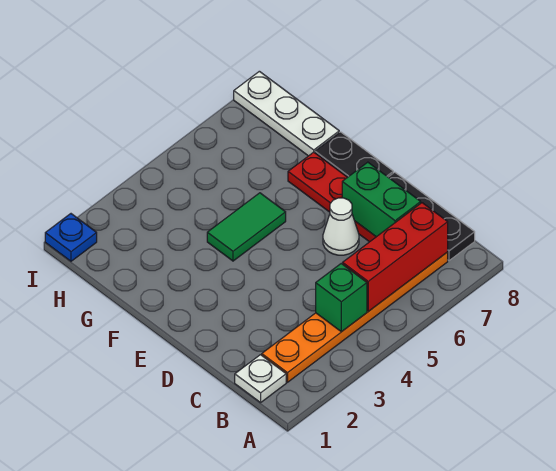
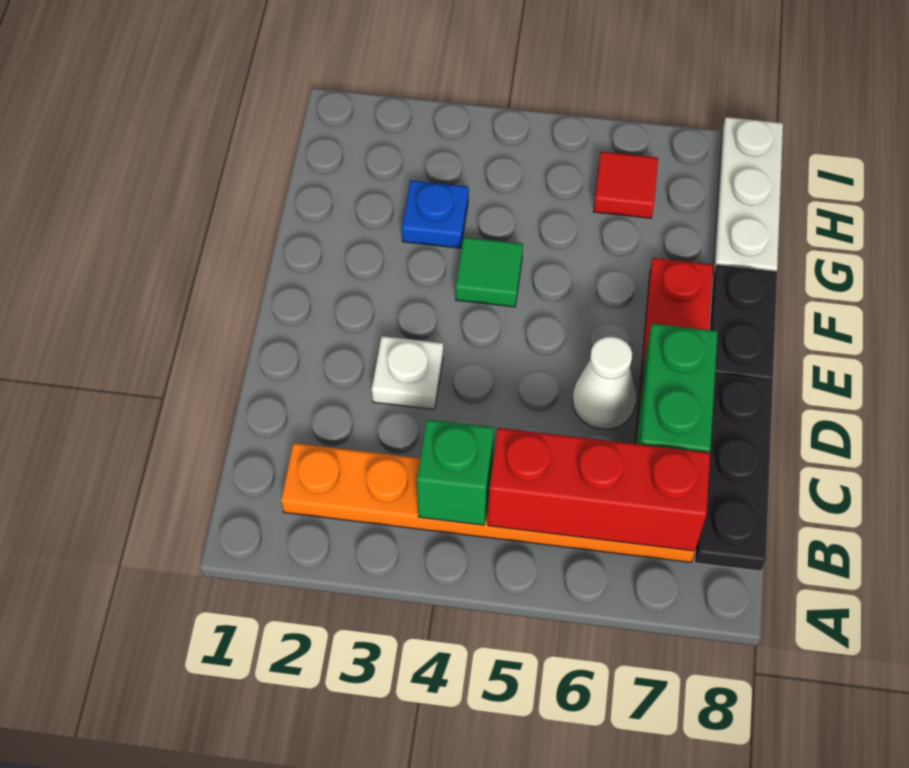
white plate B1 level 1 -> white plate D3 level 1
green tile F4:F5 level 1 -> green tile F4 level 1
none -> red tile H6 level 1
blue plate I1 level 1 -> blue plate G3 level 1

